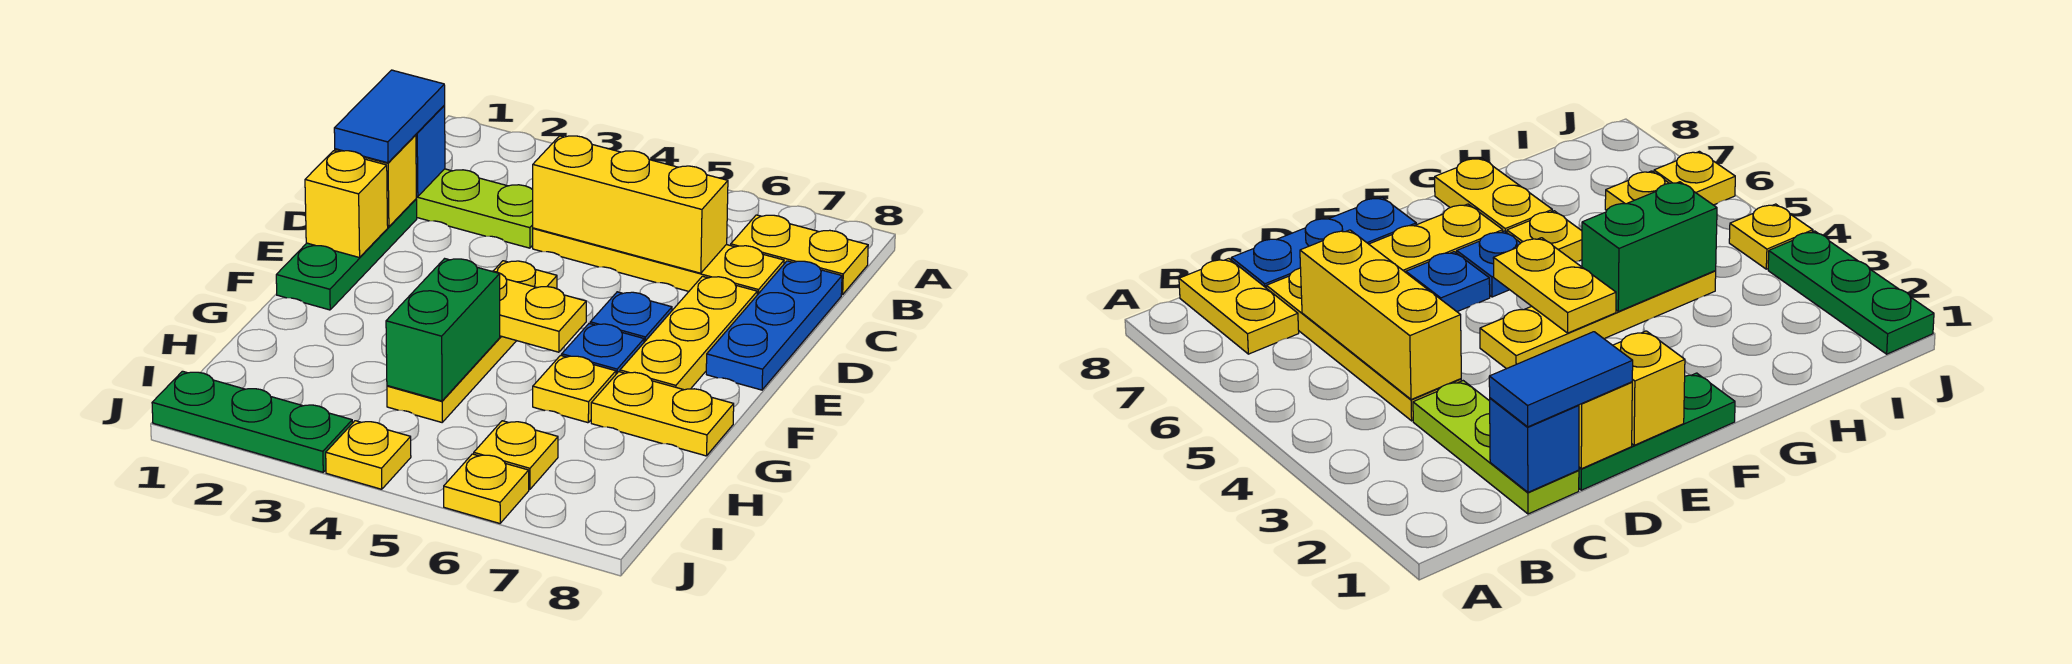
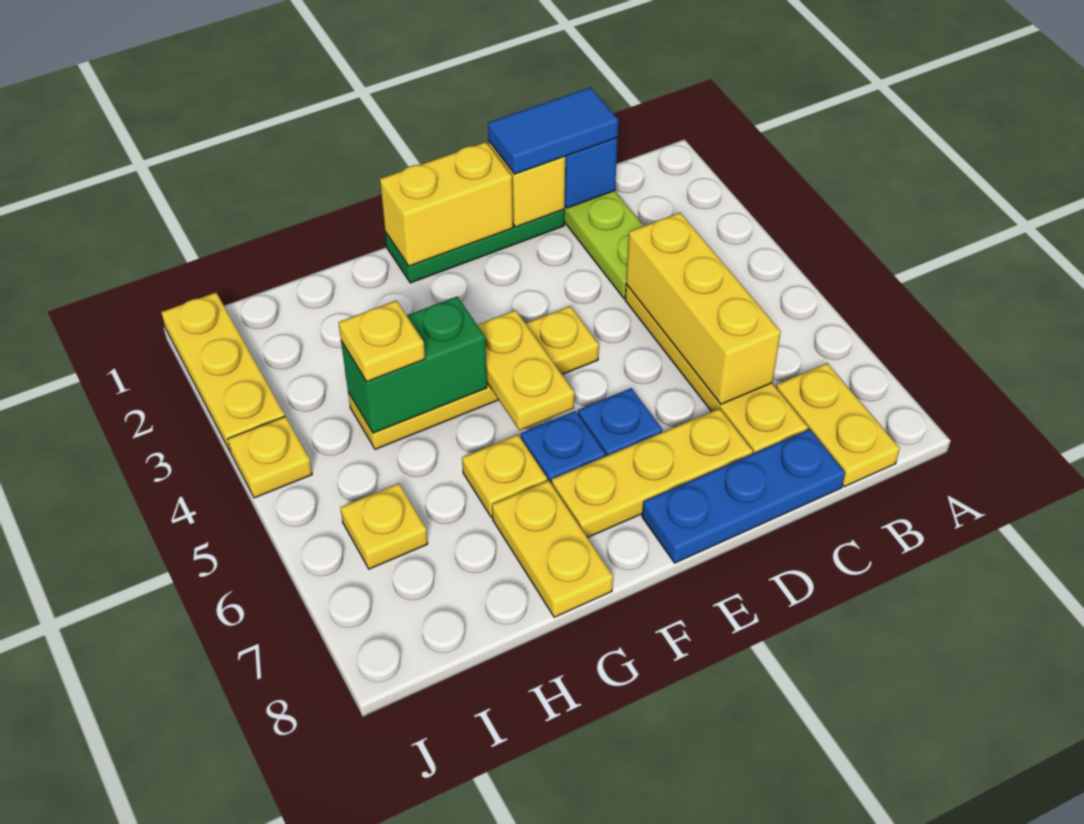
yellow brick E1 level 2 -> yellow brick E1:F1 level 2
green plate J1:J3 level 1 -> yellow plate J1:J3 level 1
yellow plate J6 level 1 -> yellow plate H4 level 3

